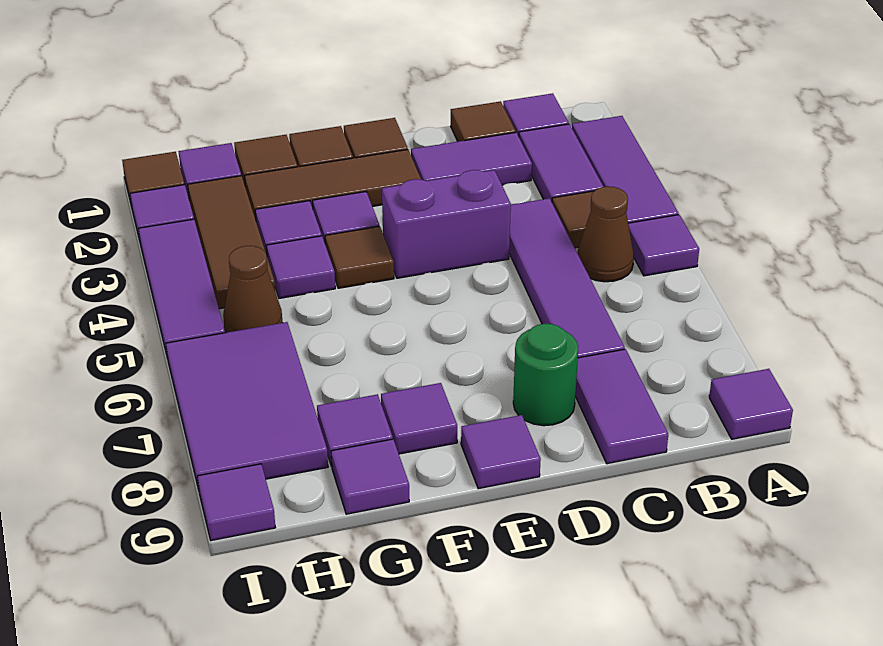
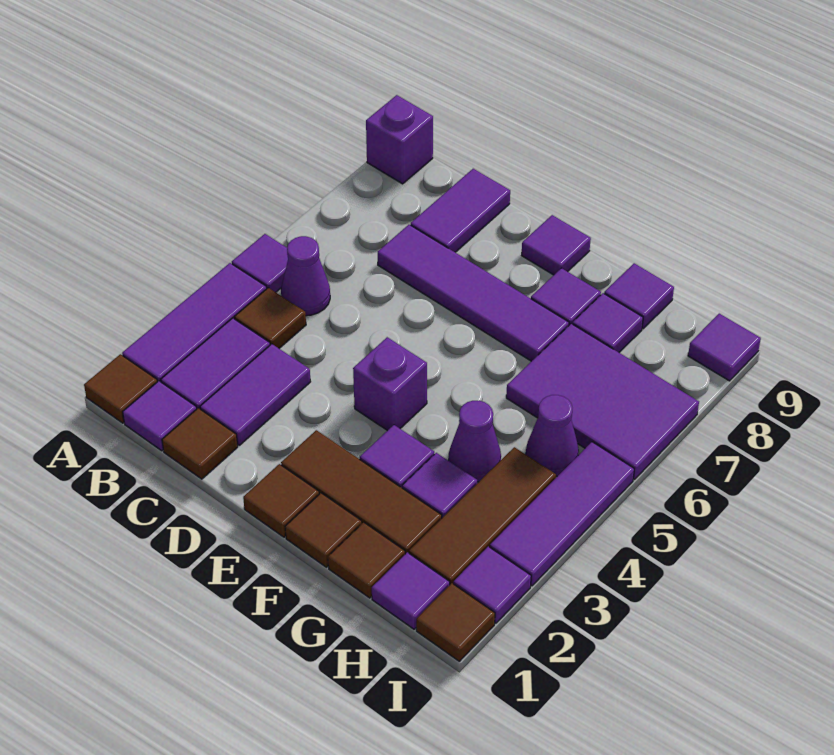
purple tile A9 level 1 -> purple brick A9 level 1
brown cone B5 level 1 -> purple cone B5 level 1
purple tile C2:D2 level 1 -> purple tile C2:C3 level 1
purple tile C4:C7 level 1 -> purple tile C7:F7 level 1
purple brick D4:E4 level 1 -> purple brick E4 level 1
green round brick D8 level 1 -> none
brown tile F4 level 1 -> brown tile A1 level 1
purple tile G4 level 1 -> purple cone G4 level 1
brown cone H5 level 1 -> purple cone H5 level 1
purple tile H6:I8 level 1 -> purple tile G6:I7 level 1

